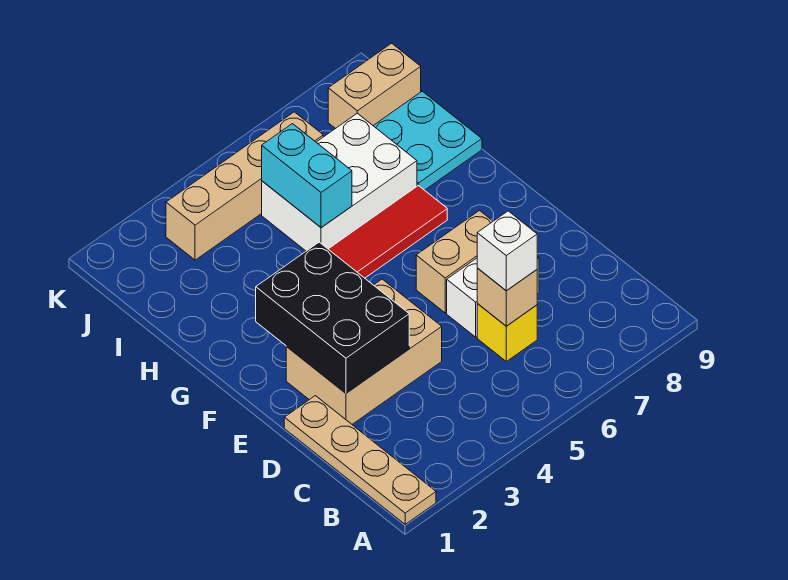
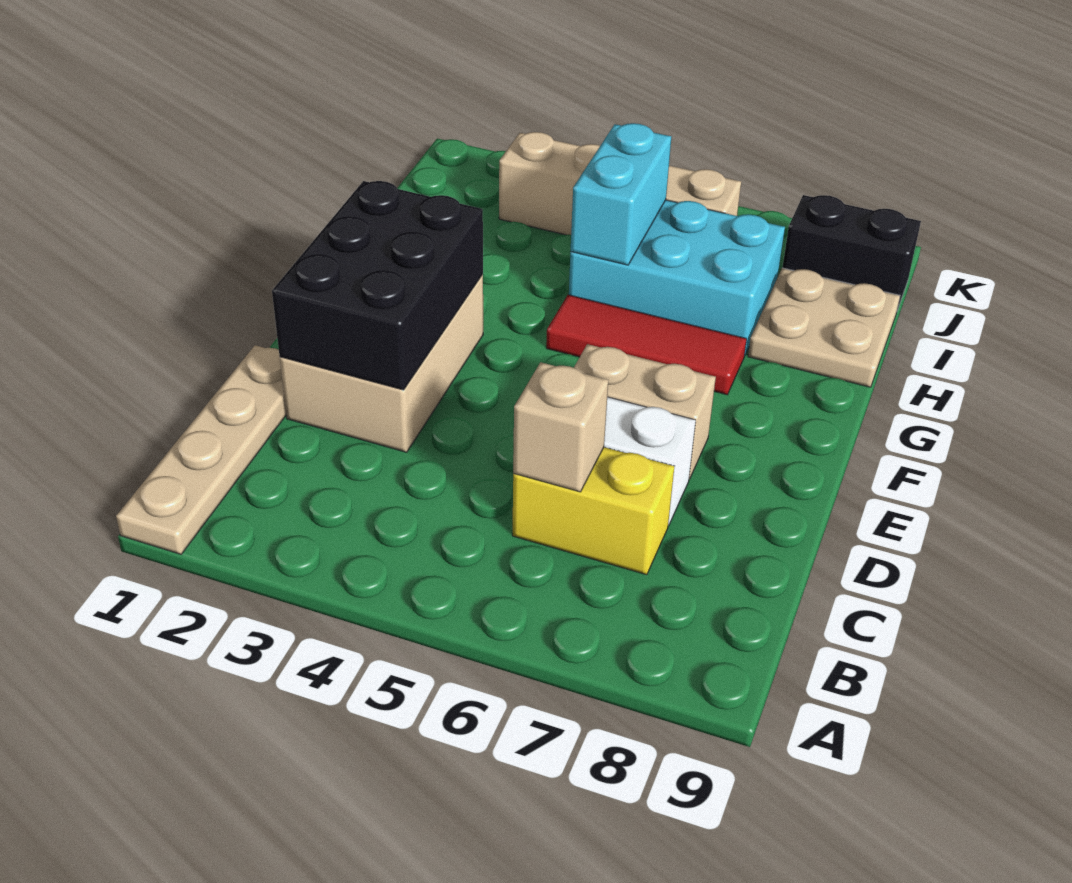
yellow brick C6 level 1 -> yellow brick C6:C7 level 1
white brick C6 level 3 -> none
tan brick D2:E4 level 1 -> tan brick D2:F3 level 1
white brick H5:I7 level 1 -> cyan brick H5:I7 level 1
cyan plate H8:I9 level 1 -> tan plate H8:I9 level 1
tan brick J8:J9 level 1 -> black brick J8:J9 level 1

